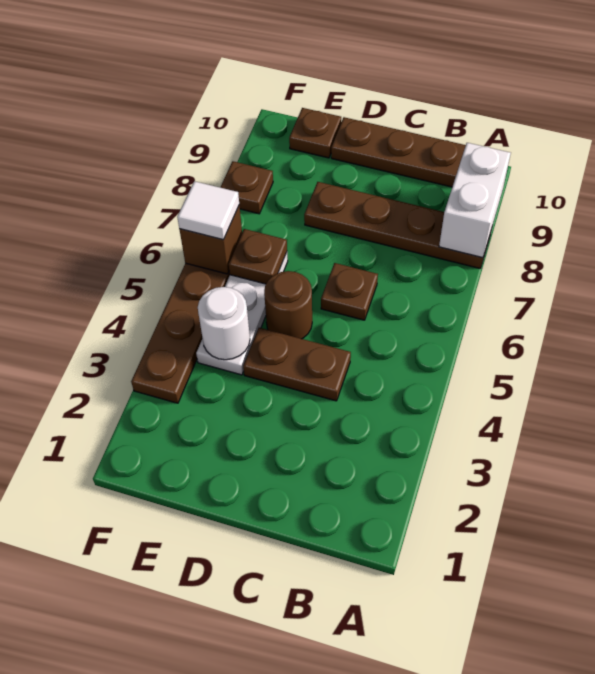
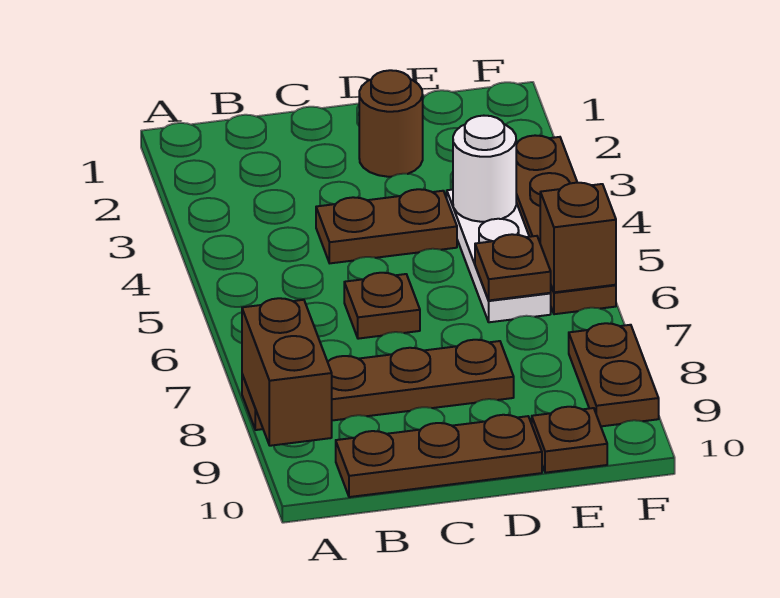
white brick A8:A9 level 2 -> brown brick A8:A9 level 2
brown round brick D5 level 1 -> brown round brick D2 level 1
white tile F6 level 3 -> none
brown plate F8 level 1 -> brown plate F8:F9 level 1

